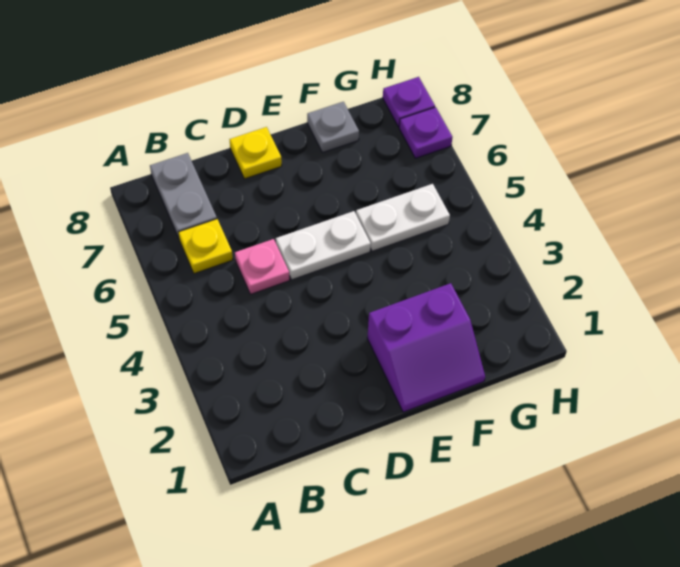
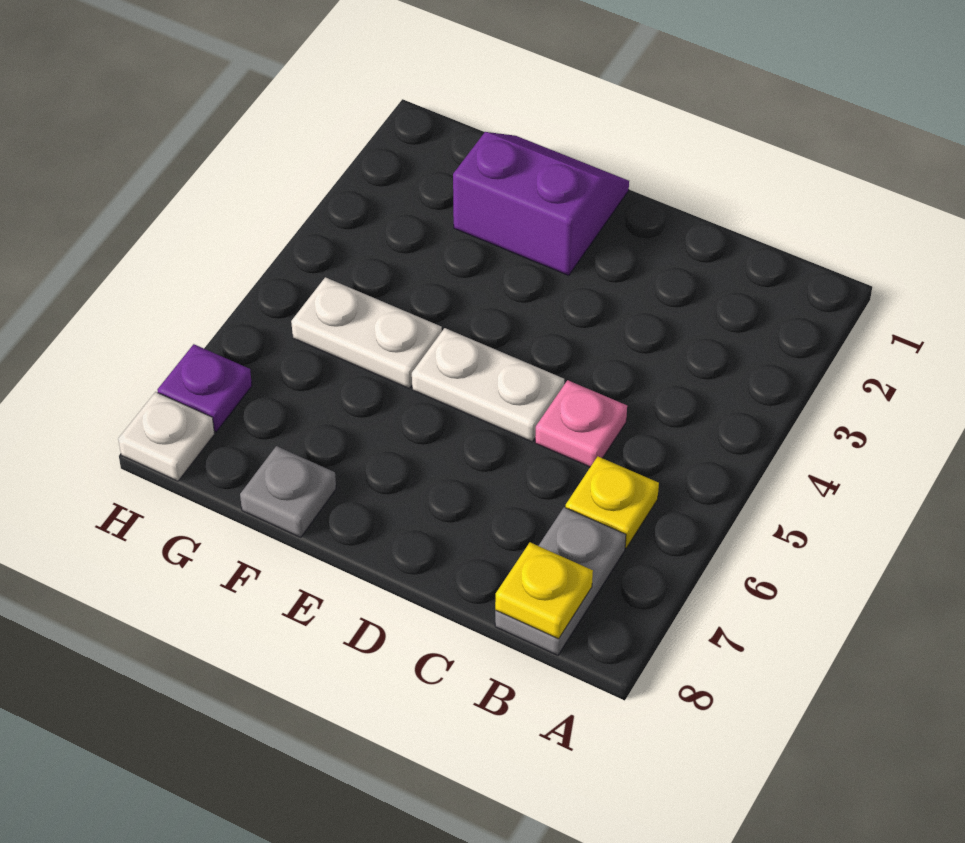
yellow plate D8 level 1 -> yellow plate B8 level 2
purple plate H8 level 1 -> white plate H8 level 1

